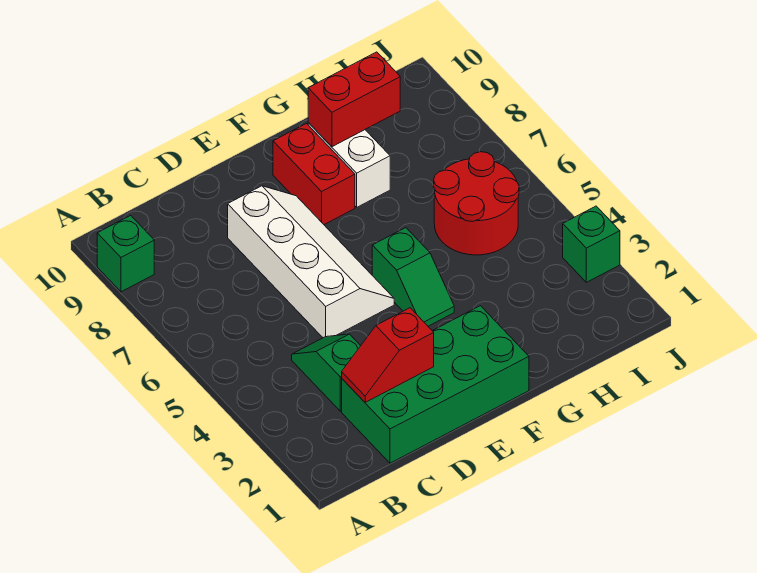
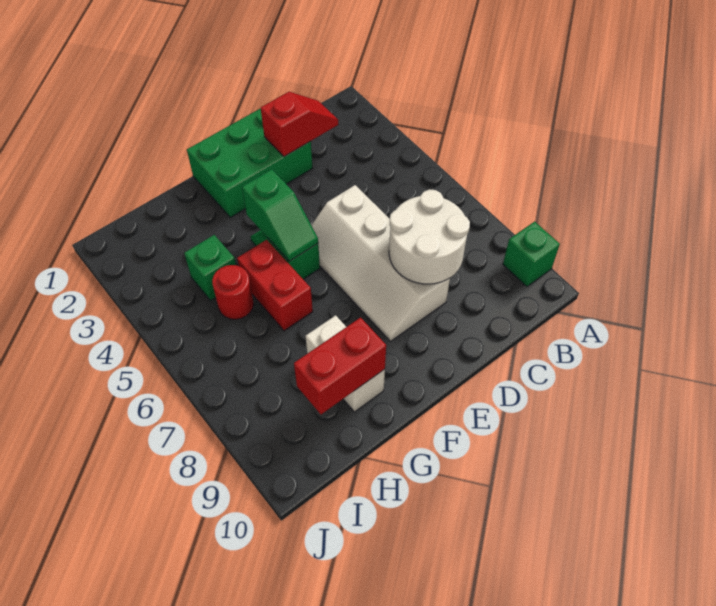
green brick C1:F2 level 1 -> green brick D1:F2 level 1
green slope C3:C4 level 1 top 3 -> green slope F4:F5 level 2 top 4
none -> white round brick C7:D8 level 2
red brick F8:F9 level 1 -> red brick G5:G6 level 1
red round brick H5:I6 level 1 -> red round brick H5 level 1
green brick J3 level 1 -> green brick H4 level 1

